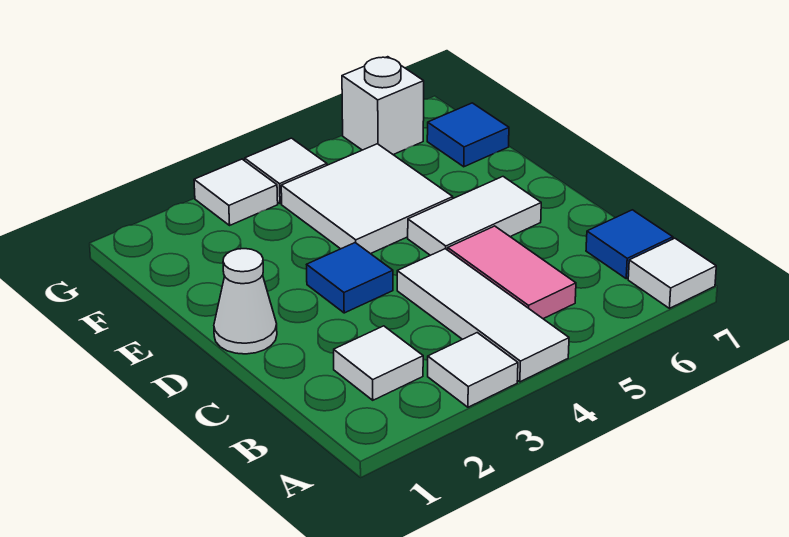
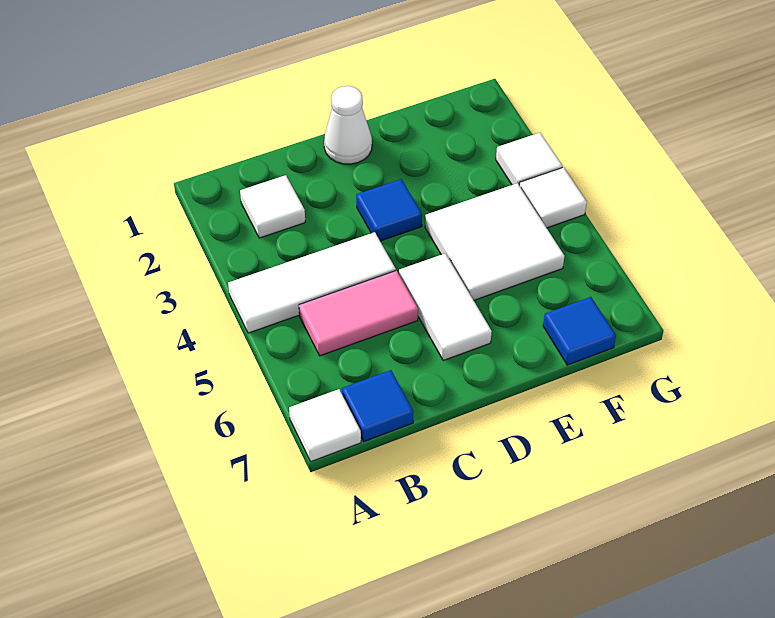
white tile A3 level 1 -> none
white brick G6 level 1 -> none

